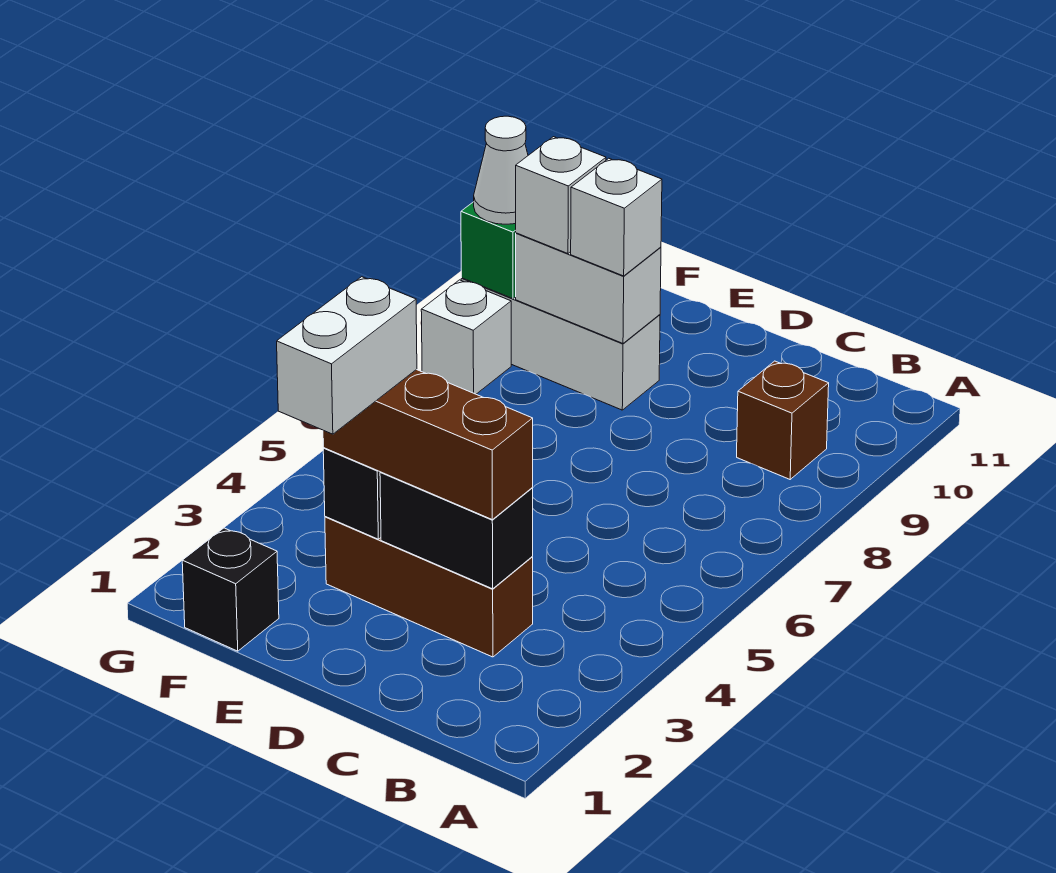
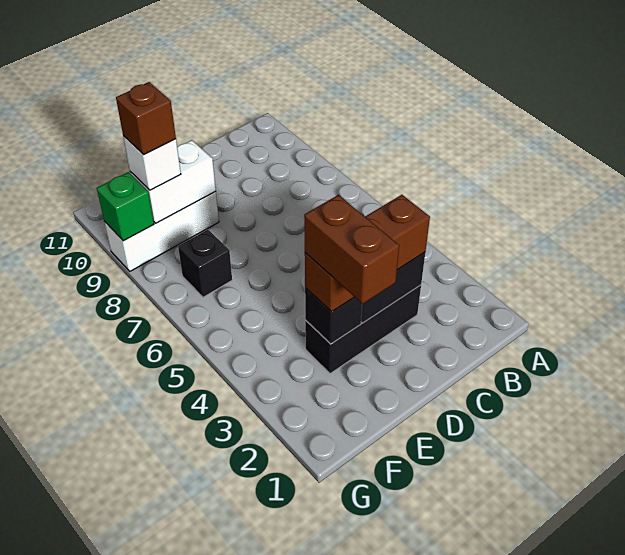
brown brick B9 level 1 -> brown brick F9 level 4
brown brick C3:E3 level 1 -> black brick C3:E3 level 1
white brick E2:E3 level 4 -> brown brick E2:E3 level 4
white brick E9 level 3 -> none
black brick F1 level 1 -> black brick F7 level 1
white brick G8 level 1 -> none
white cone G9 level 3 -> none

